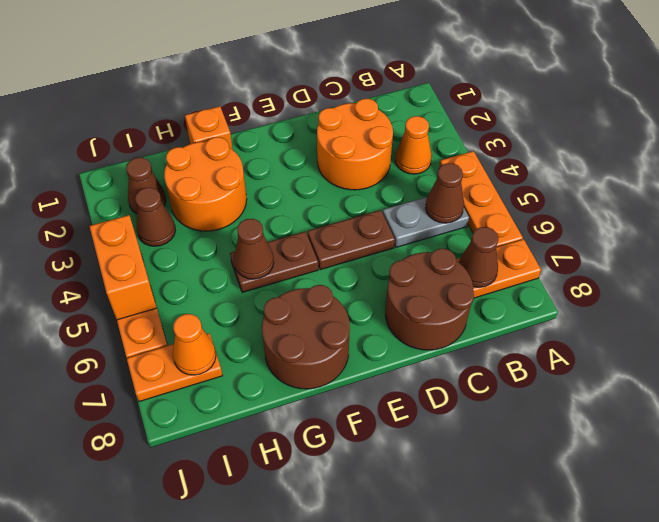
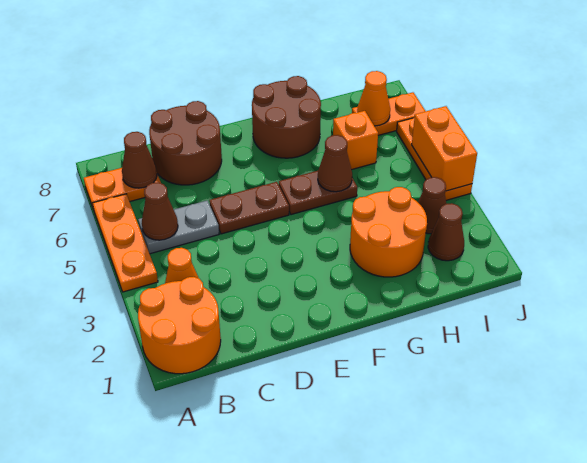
orange round brick C2:D3 level 1 -> orange round brick A1:B2 level 1
orange brick G1 level 1 -> orange brick H6 level 1

